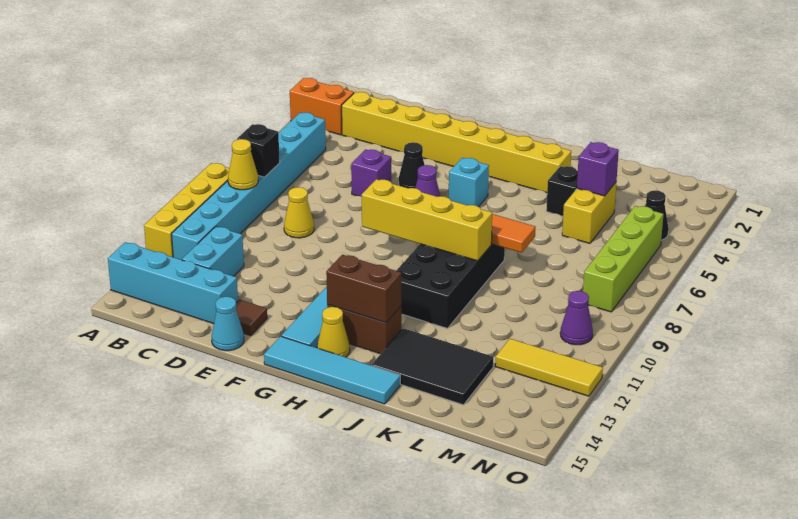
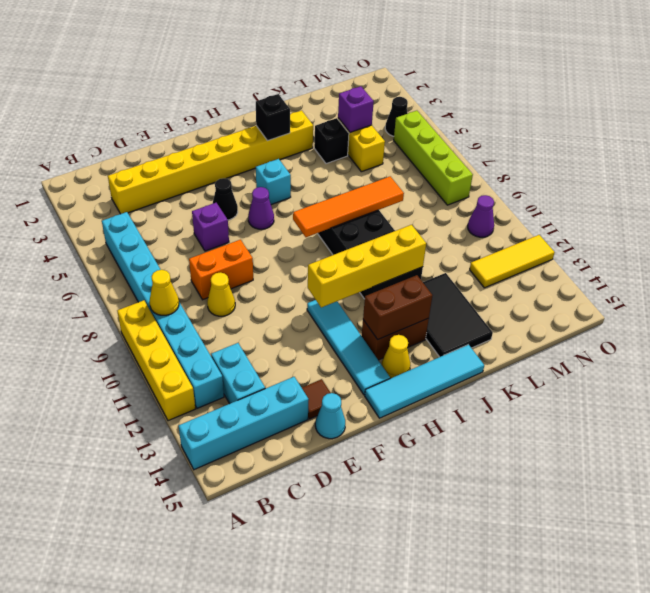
orange brick A3:B3 level 1 -> orange brick D8:E8 level 1
black brick B8 level 2 -> black brick I3 level 2
yellow brick G9:J9 level 2 -> yellow brick G11:J11 level 2
black tile J13:L14 level 1 -> black tile J12:K14 level 1

